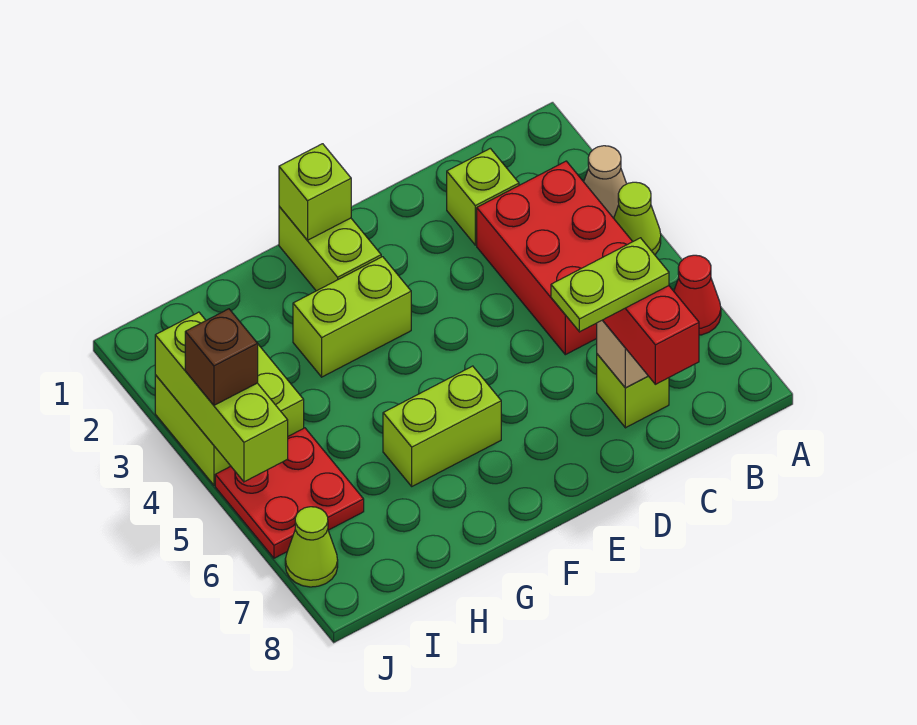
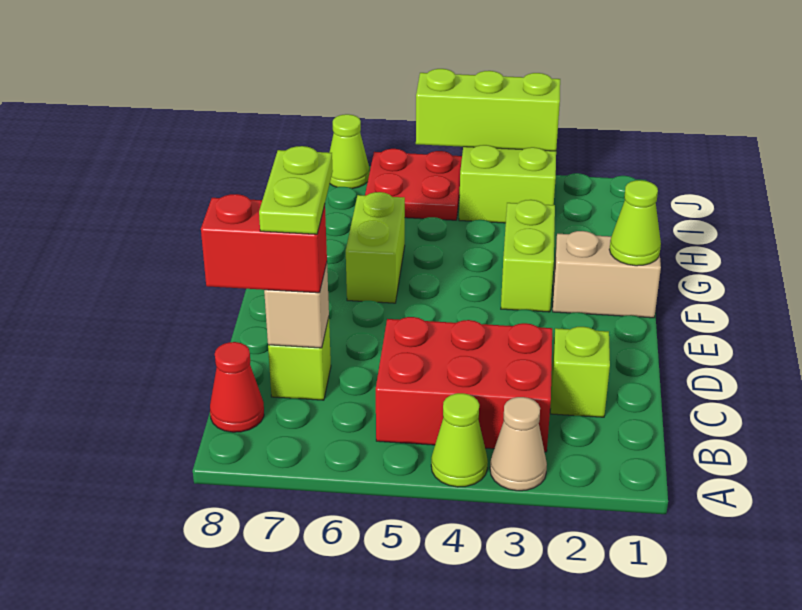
red cone A6 level 1 -> red cone B8 level 1
lime brick F1:F2 level 1 -> tan brick F1:F2 level 1
lime brick F1 level 2 -> lime cone F1 level 2
brown brick J4 level 3 -> none

